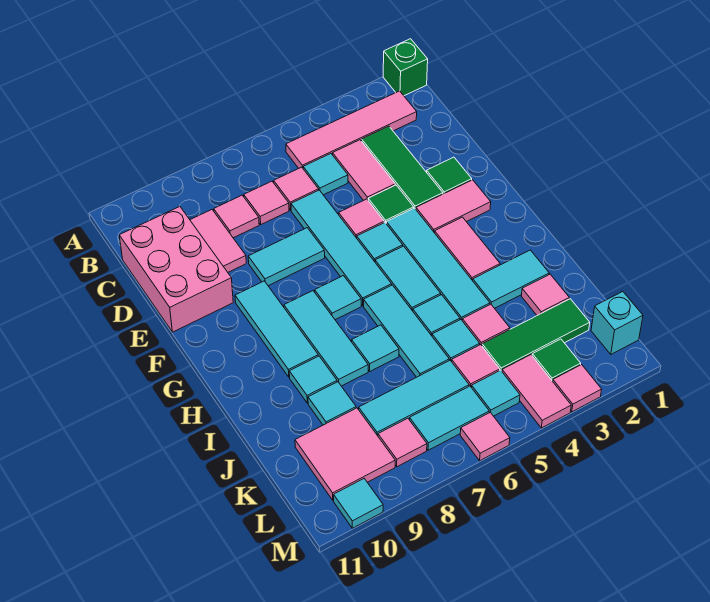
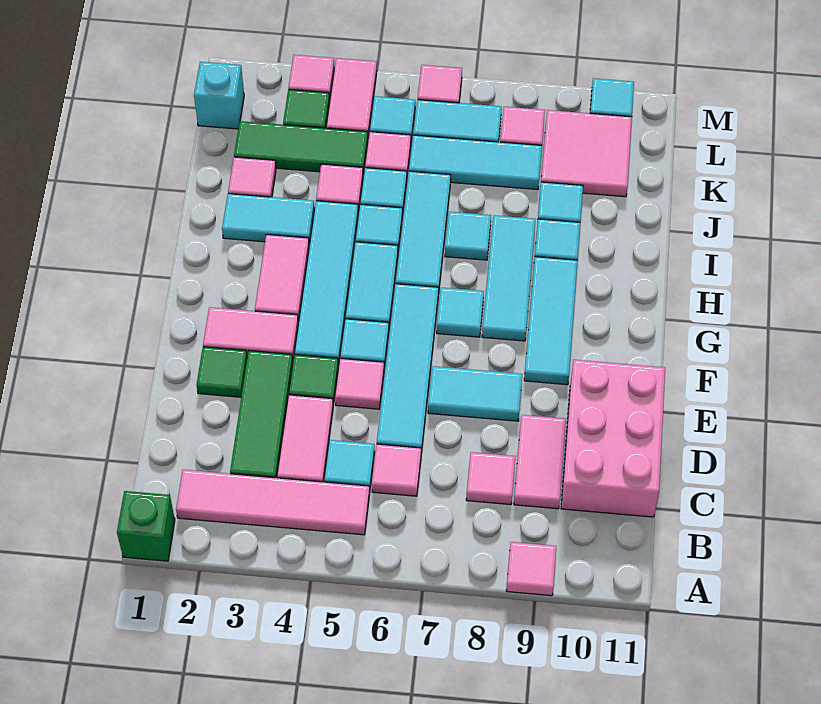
pink tile C7 level 1 -> pink tile A9 level 1

